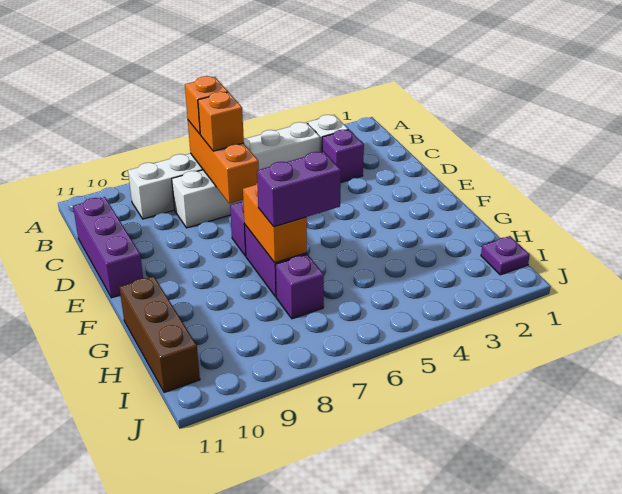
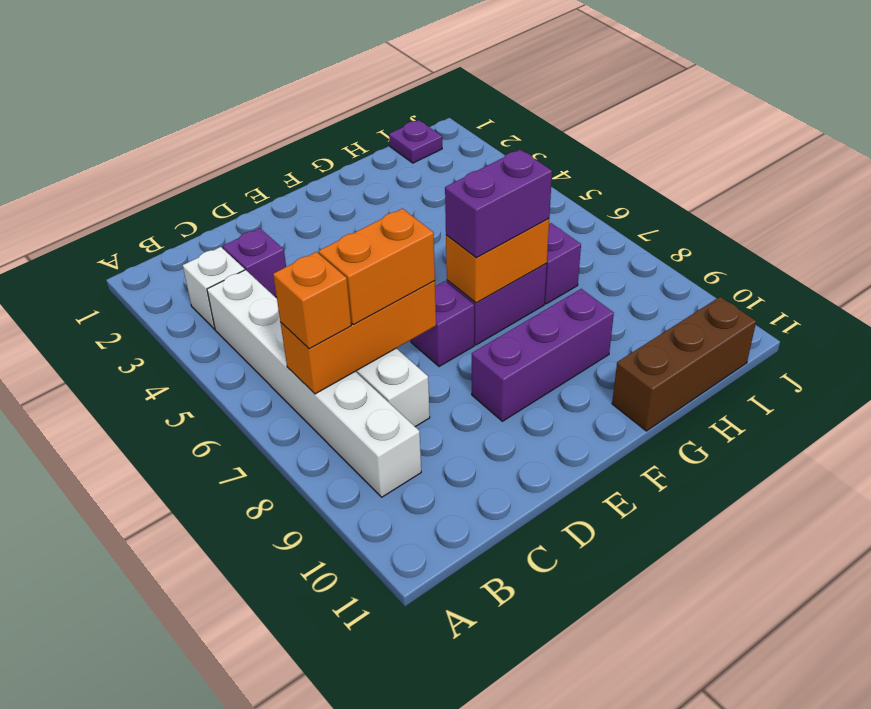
orange brick C7 level 3 -> orange brick C7:D7 level 3
purple brick C11:E11 level 1 -> purple brick E9:G9 level 1
purple brick G6:G7 level 3 -> purple brick F7:G7 level 3

